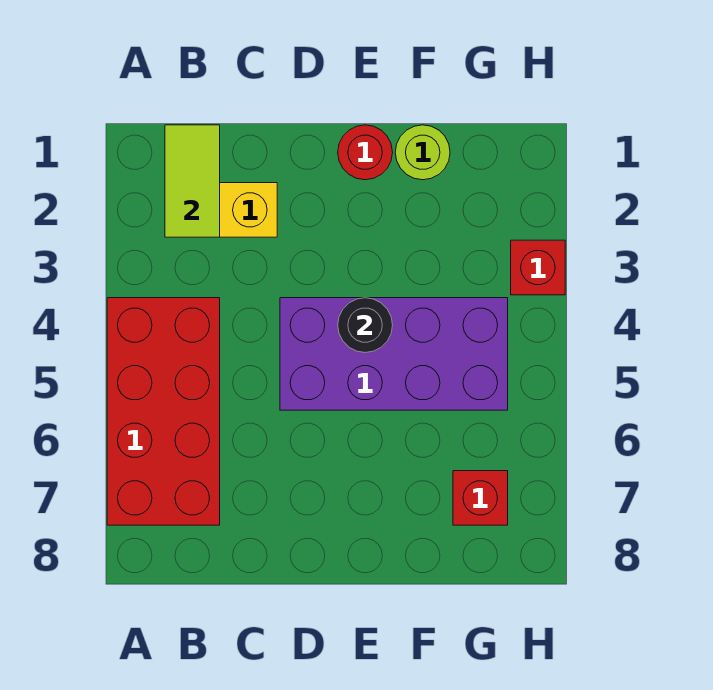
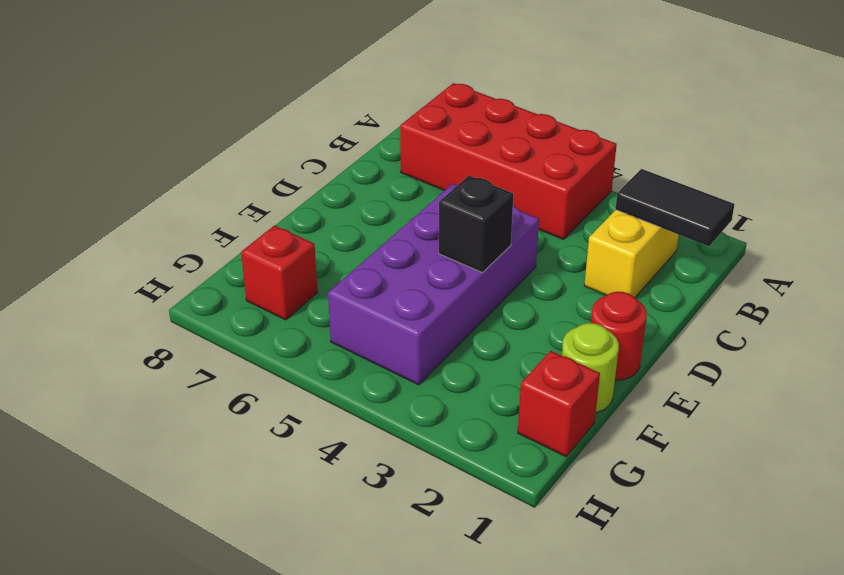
lime tile B1:B2 level 2 -> black tile B1:B2 level 2
black round brick E4 level 2 -> black brick E4 level 2
red brick H3 level 1 -> red brick G1 level 1

